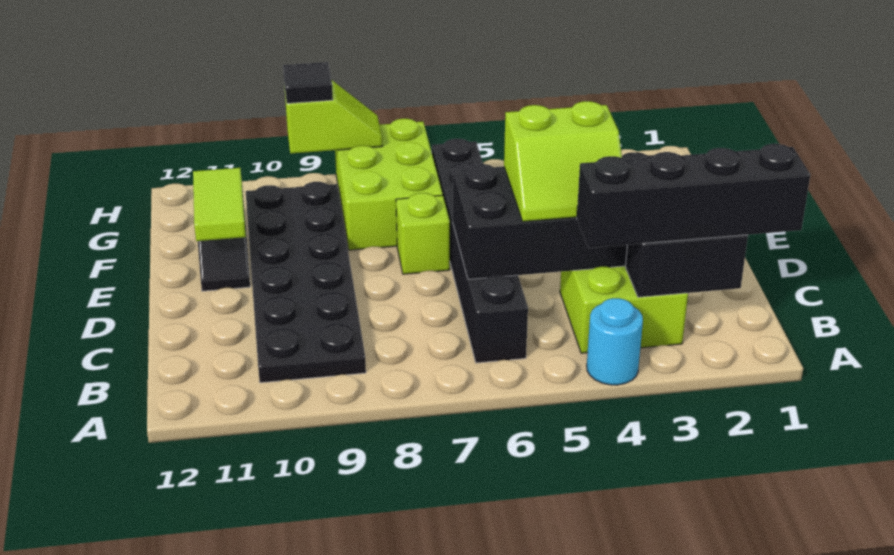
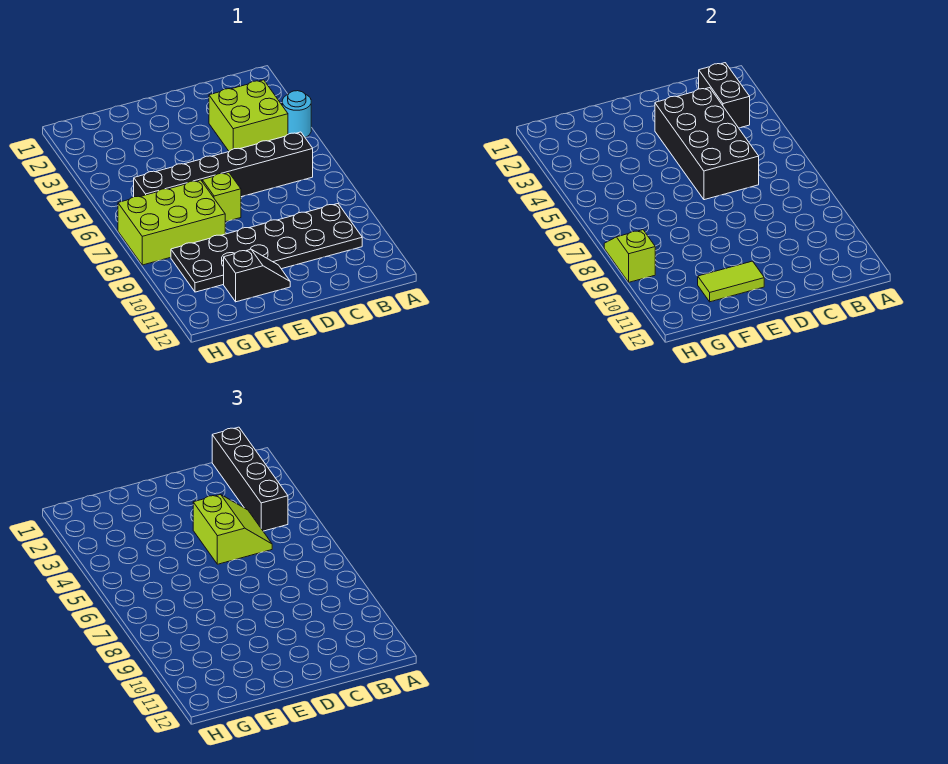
black tile H9 level 3 -> none

